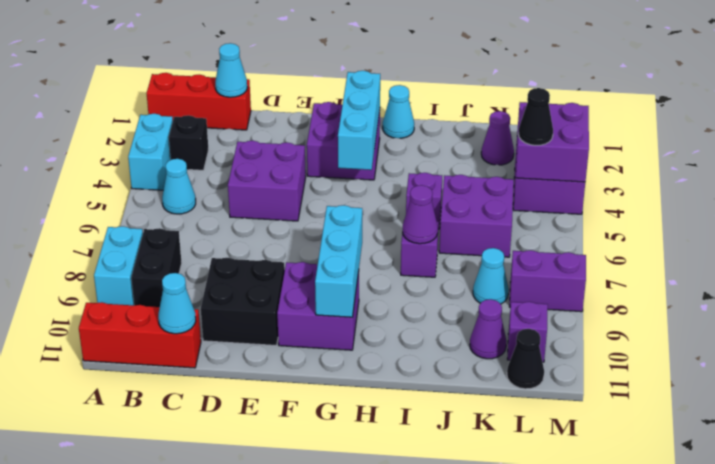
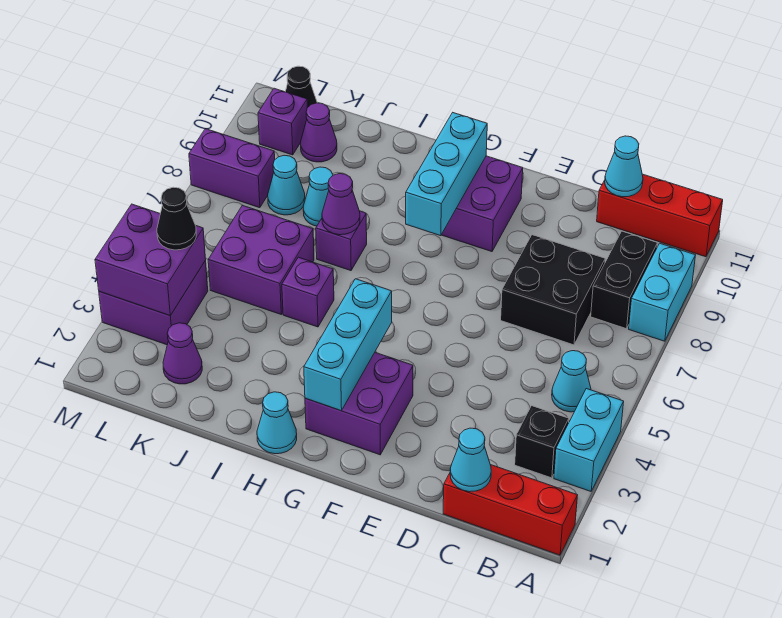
purple brick D4:E5 level 1 -> none
black brick D9:E10 level 1 -> black brick C7:D8 level 1
none -> cyan cone J8 level 1

